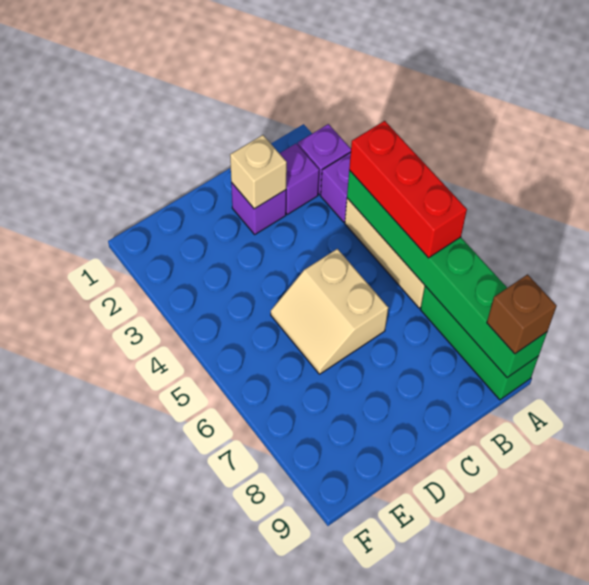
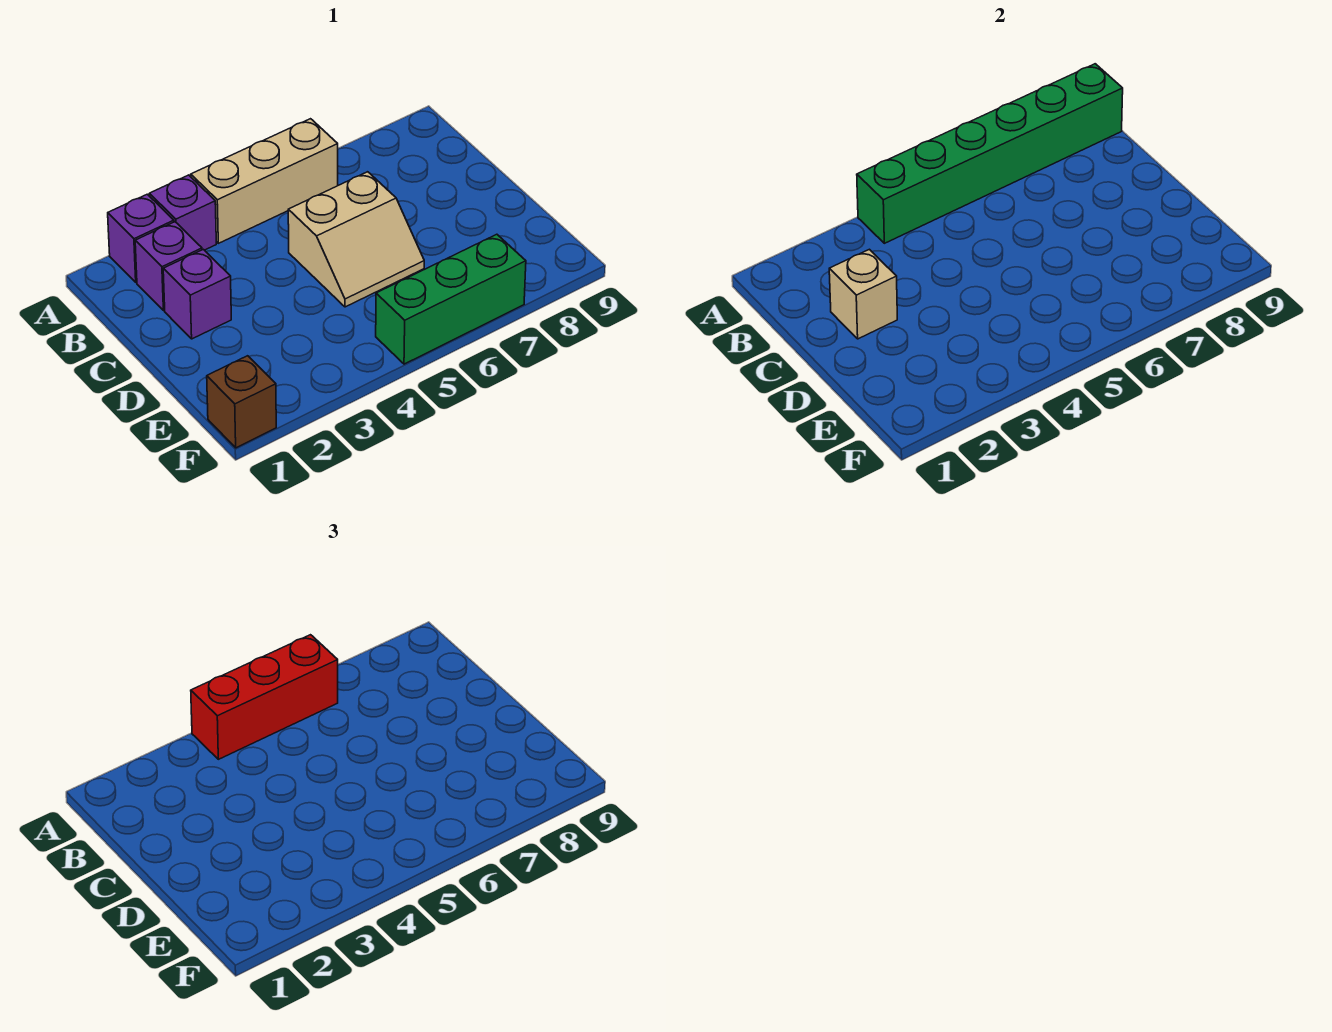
green brick A7:A9 level 1 -> green brick F5:F7 level 1
brown brick A9 level 3 -> brown brick F1 level 1

